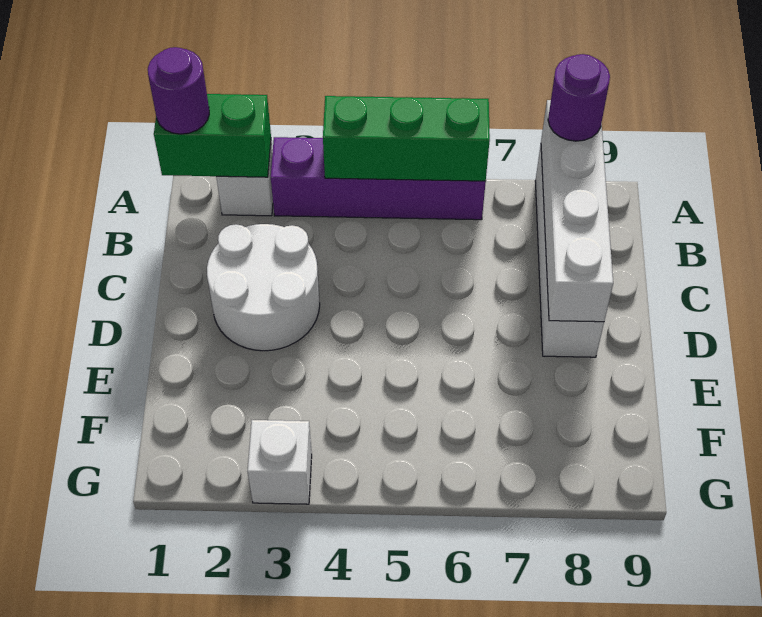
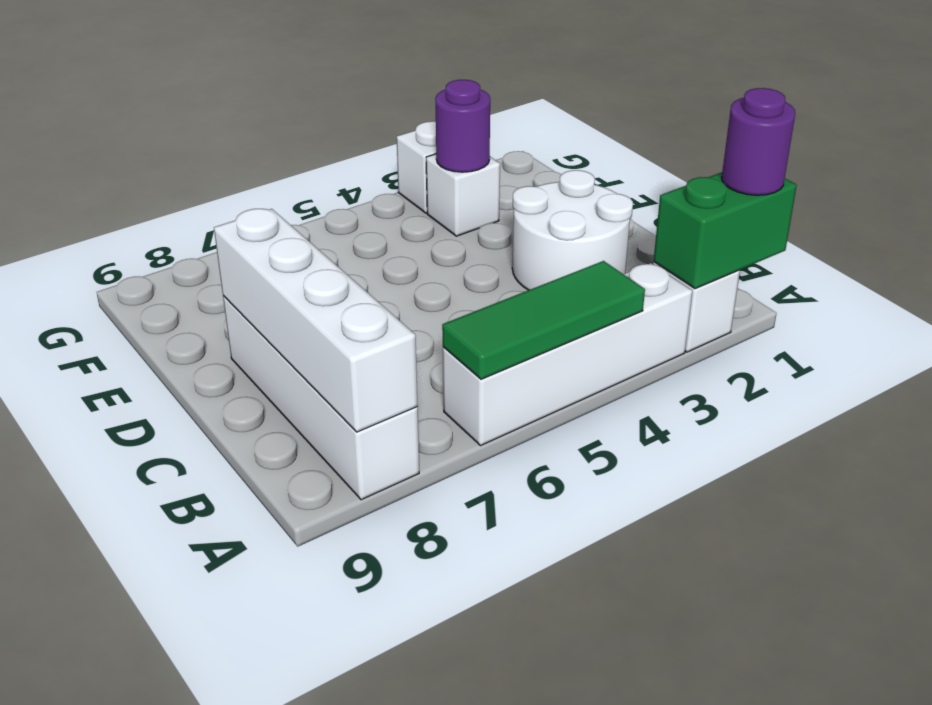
purple brick A3:A6 level 1 -> white brick A3:A6 level 1
green brick A4:A6 level 2 -> green tile A4:A6 level 2
purple round brick A8 level 3 -> purple round brick F3 level 2
none -> white brick F3 level 1

